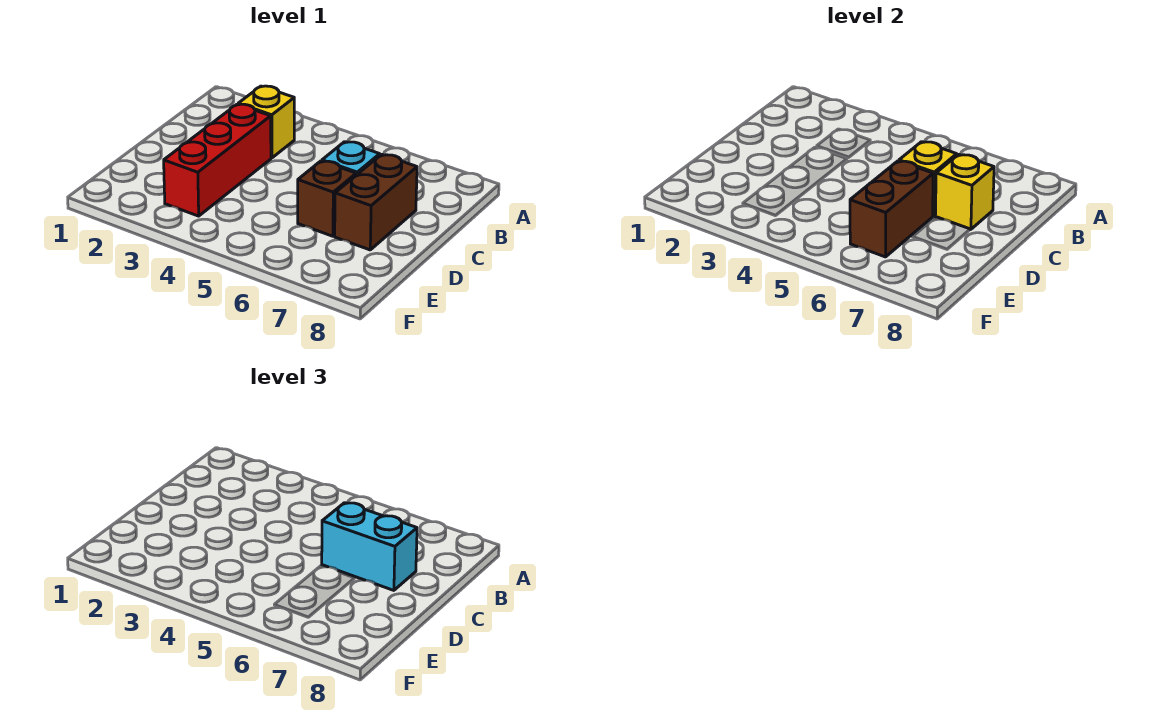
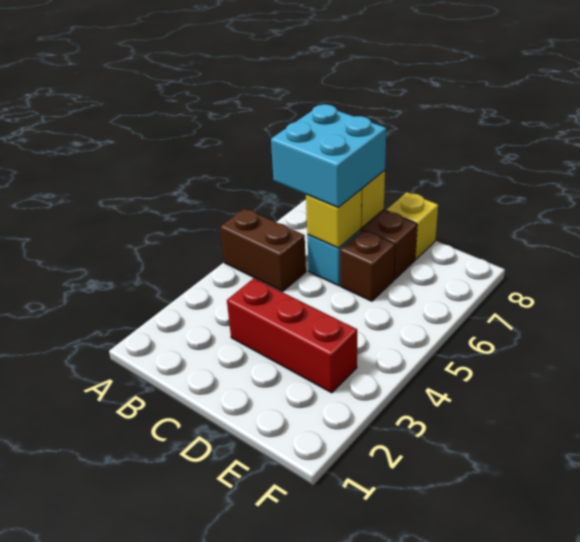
yellow brick B3 level 1 -> yellow brick D8 level 1
cyan brick C6:C7 level 3 -> cyan brick B6:C7 level 3
brown brick D6:E6 level 2 -> brown brick A5:B5 level 1

